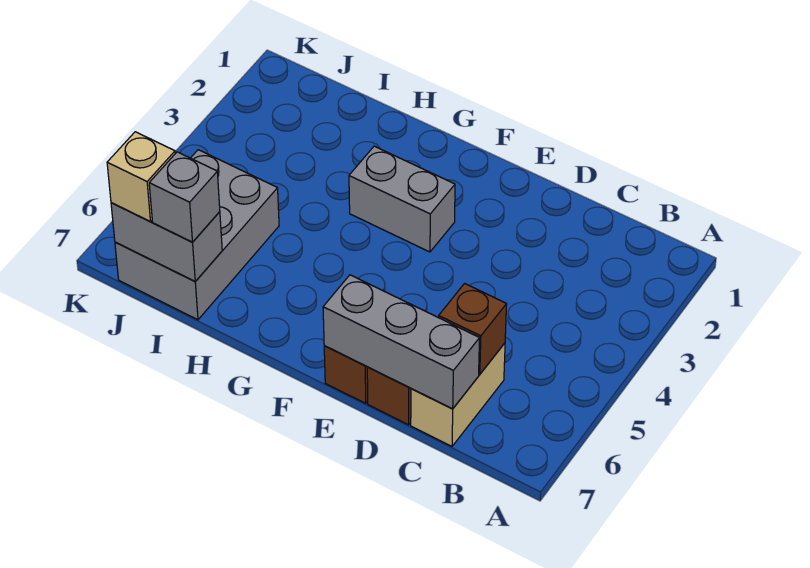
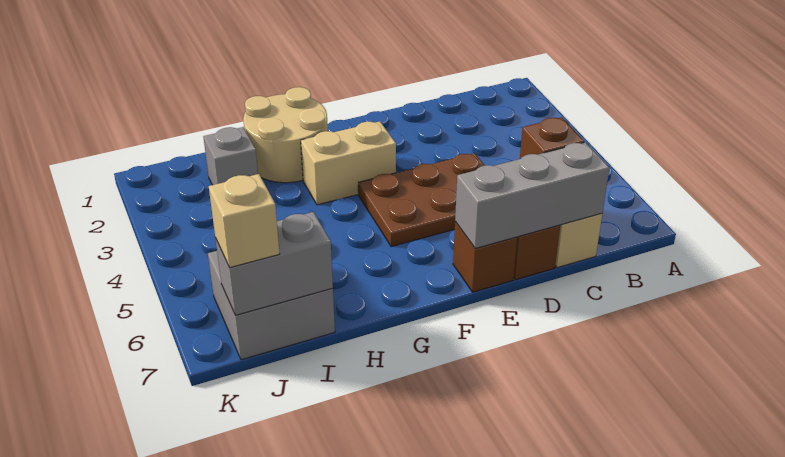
none -> brown plate D4:F5 level 1
grey brick F3:G3 level 1 -> tan brick F3:G3 level 1
none -> tan round brick G1:H2 level 1
grey brick I5:J7 level 1 -> grey brick I6:J7 level 1
grey brick I7 level 3 -> grey brick I2 level 1

